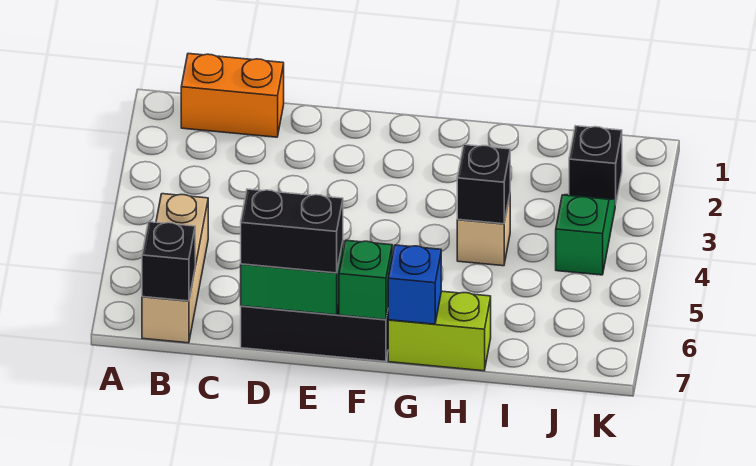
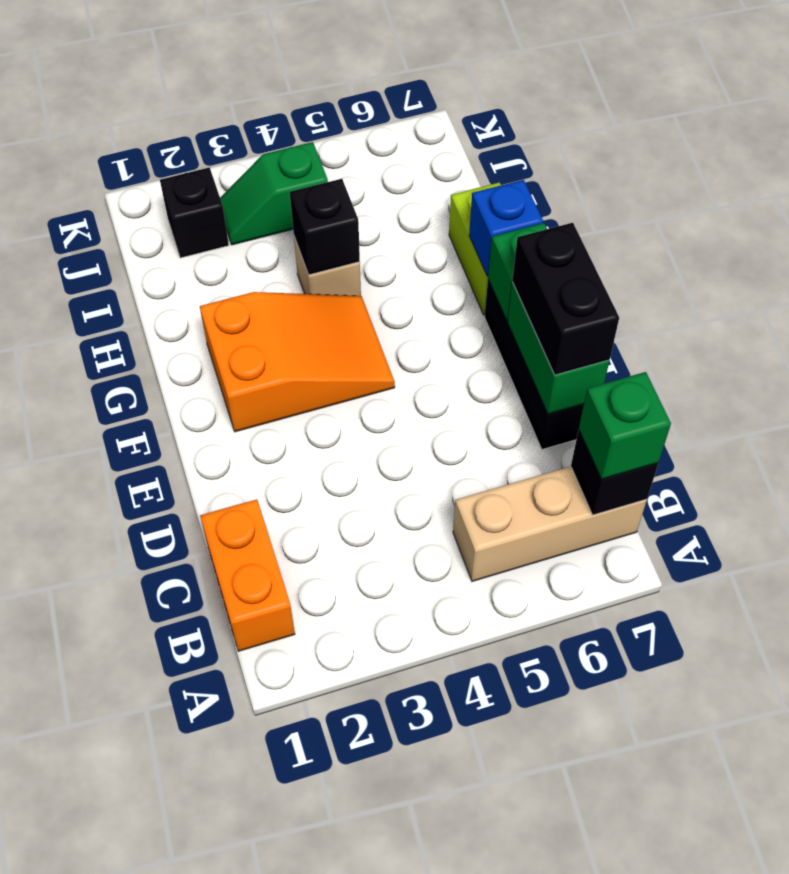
none -> green brick B7 level 3
none -> orange slope F2:G4 level 1 top 2

